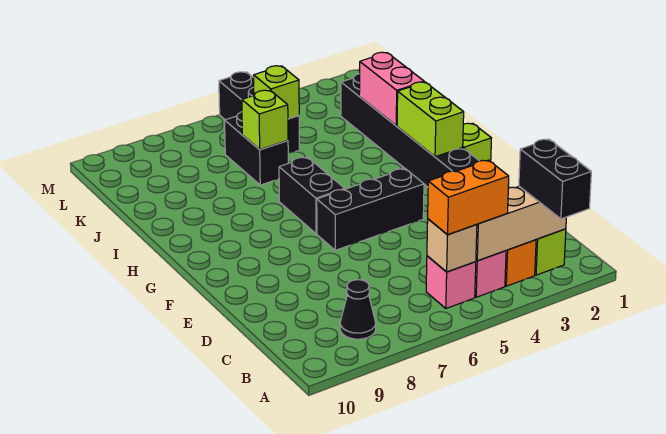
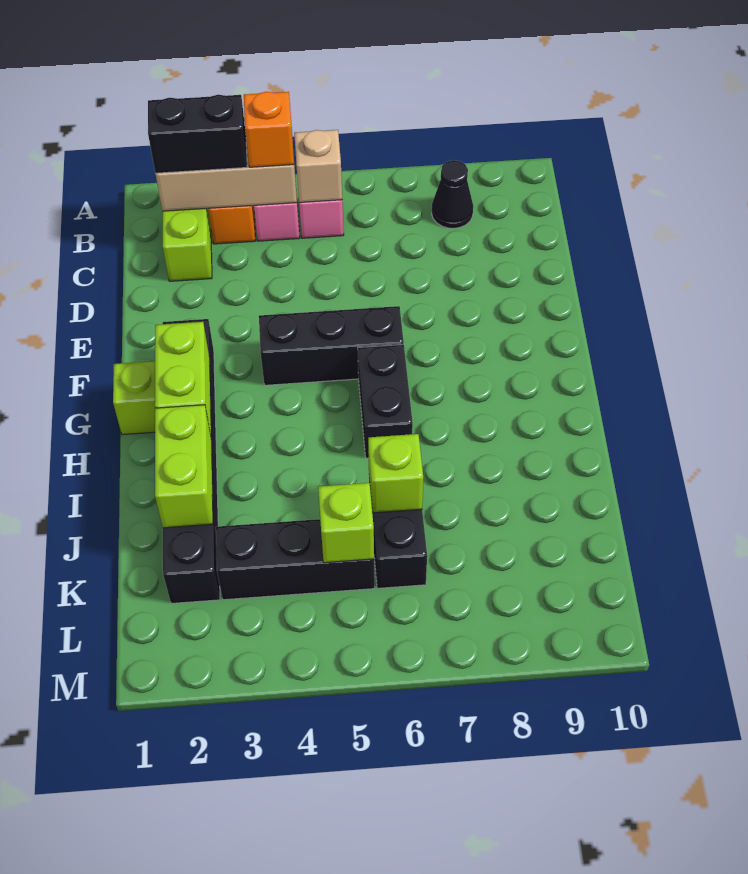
black brick A2:B2 level 3 -> black brick B2:B3 level 3
orange brick B4:B5 level 3 -> orange brick B4 level 3
pink brick I2:J2 level 2 -> lime brick I2:J2 level 2
black brick K5:M5 level 1 -> black brick K3:K5 level 1

